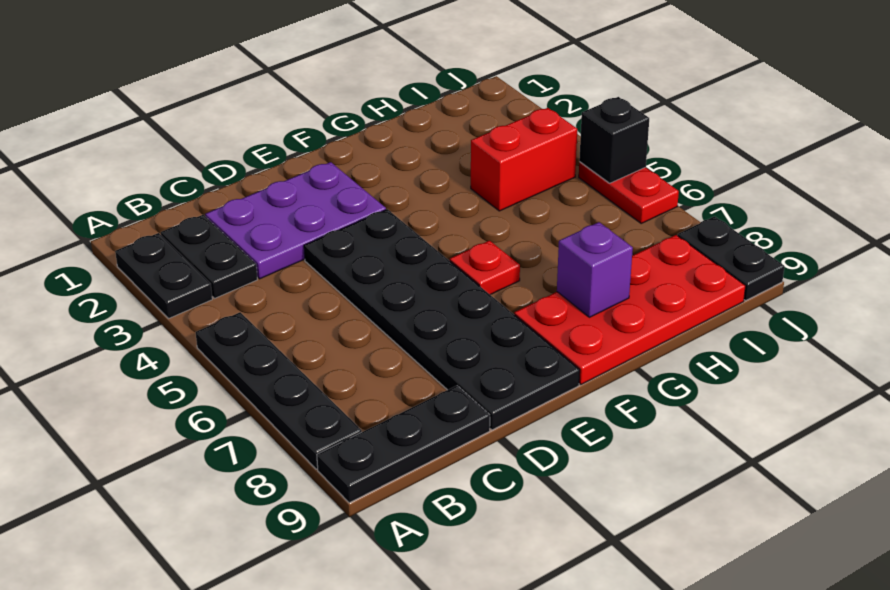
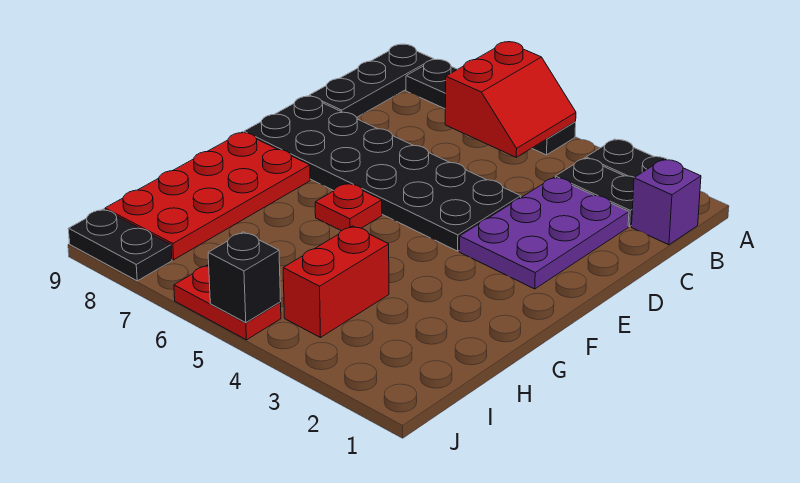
none -> red slope A5:B6 level 2 top 6
purple brick G8 level 2 -> purple brick B1 level 1

